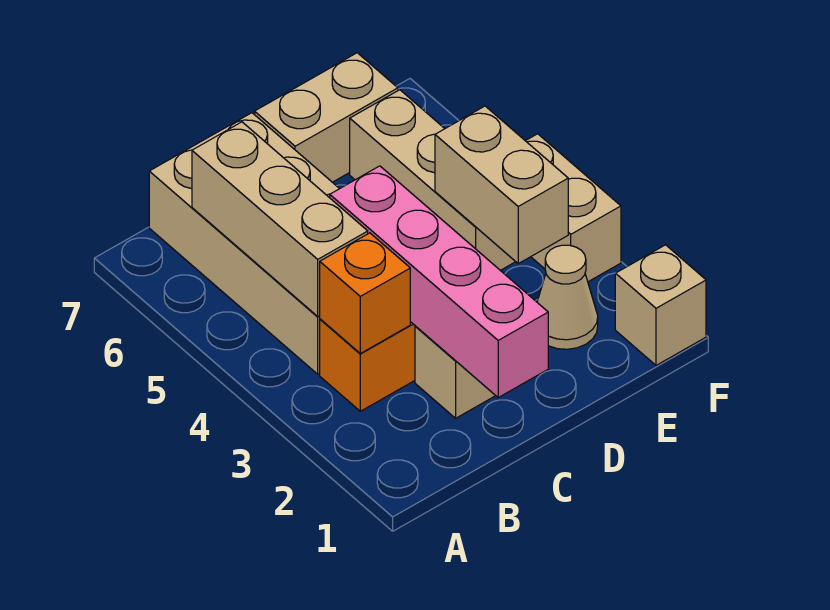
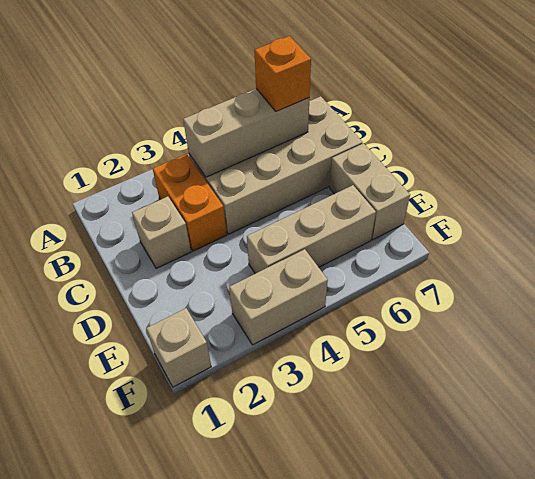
orange brick B3 level 2 -> orange brick B6 level 3
pink brick C1:C4 level 2 -> none
tan cone E2 level 1 -> none
tan brick E3:E4 level 2 -> none

